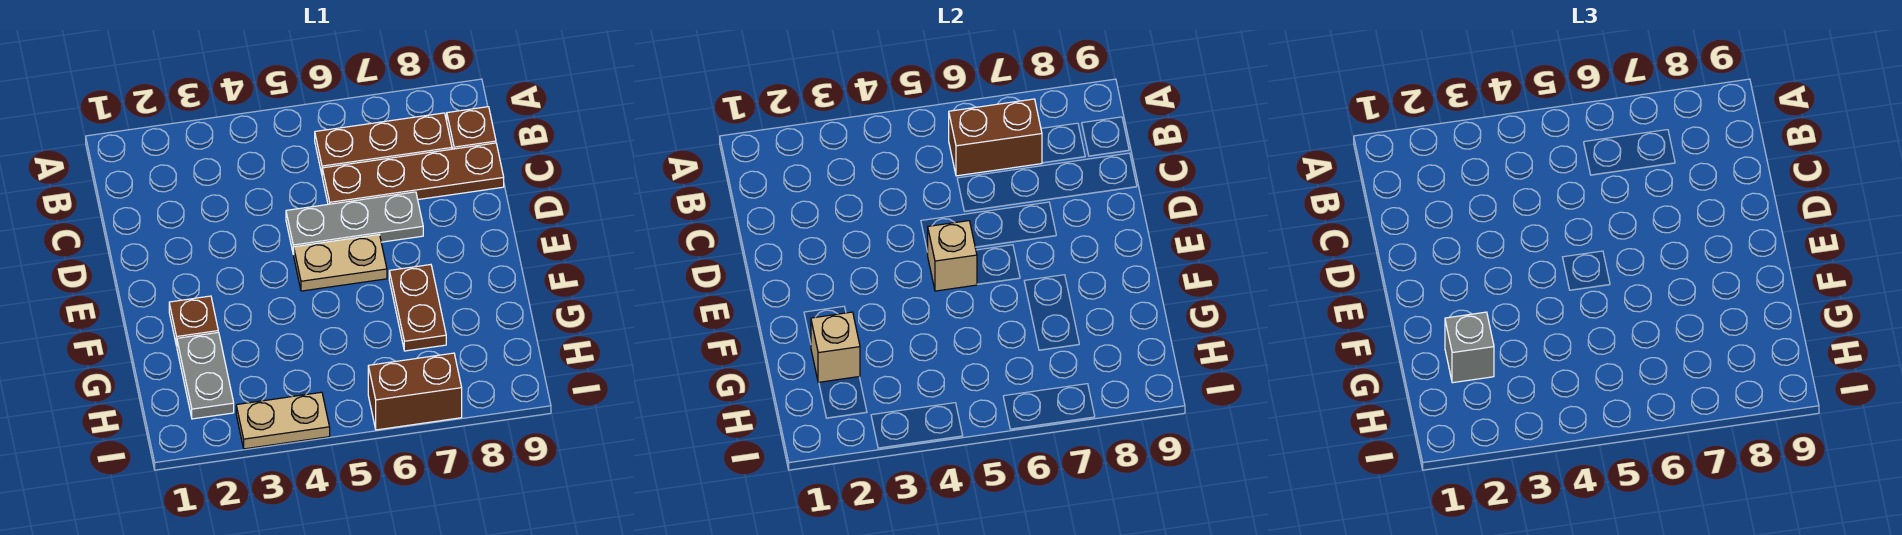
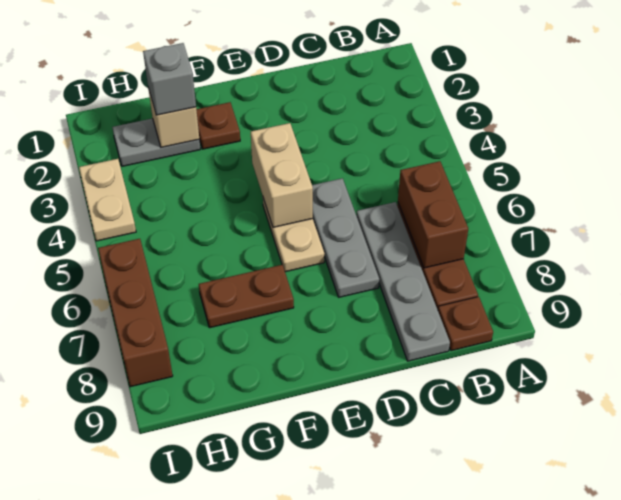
brown plate C6:C9 level 1 -> grey plate C6:C9 level 1
tan brick E5 level 2 -> tan brick E4:E5 level 2
brown brick I6:I7 level 1 -> brown brick I6:I8 level 1

